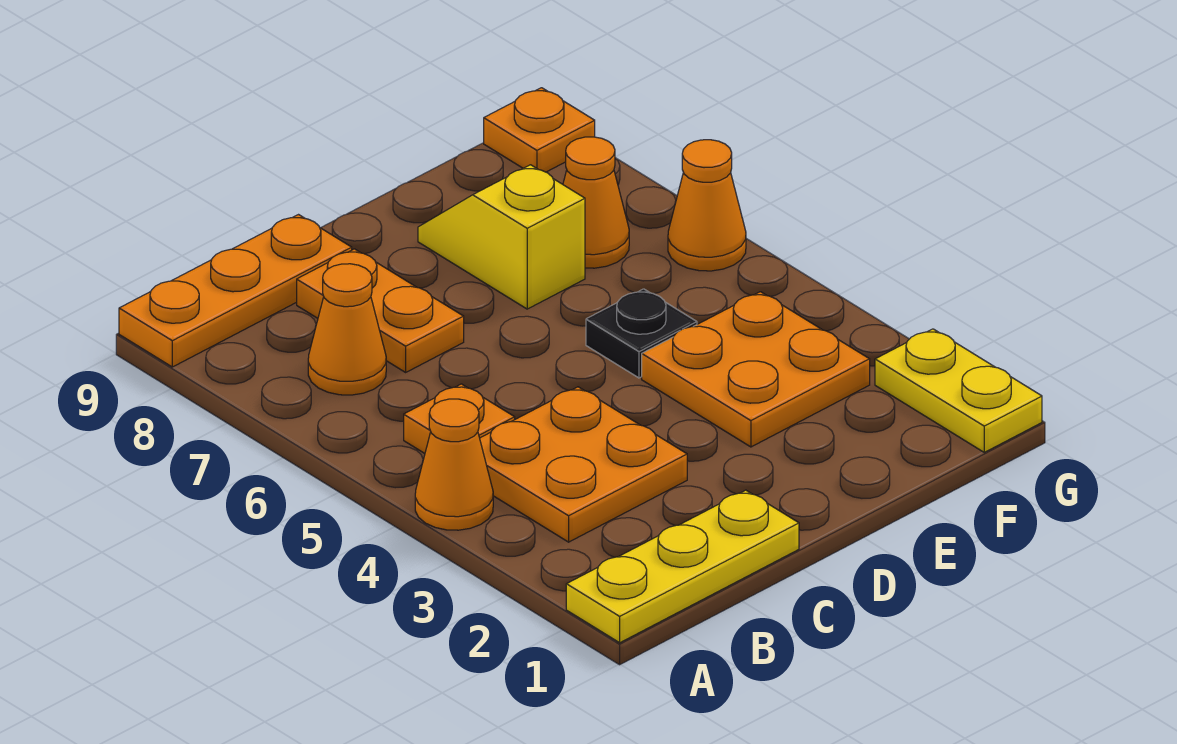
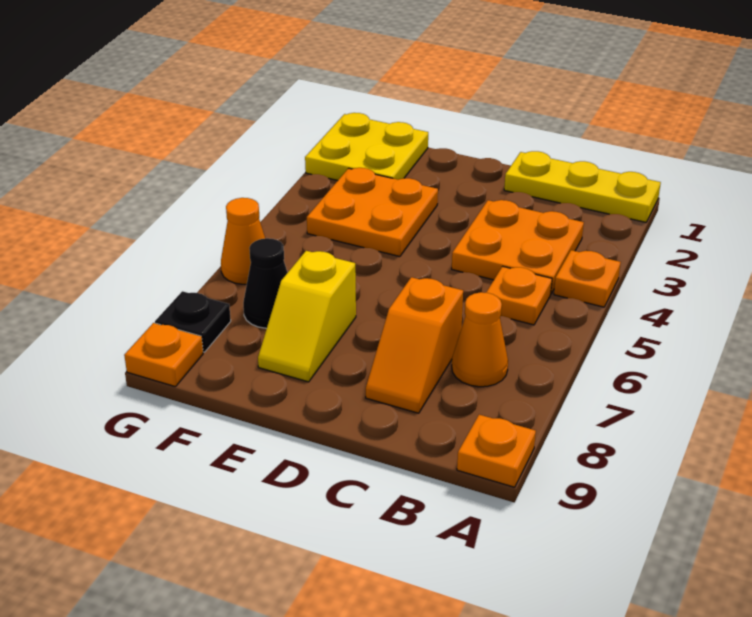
orange cone A4 level 1 -> orange plate A4 level 1
orange plate A9:C9 level 1 -> orange plate A9 level 1
orange plate C7:C8 level 1 -> orange slope C7:C8 level 1 top 7
black plate E5 level 1 -> black plate G8 level 1
orange cone F7 level 1 -> black cone F7 level 1
yellow plate G1:G2 level 1 -> yellow plate F1:G2 level 1

